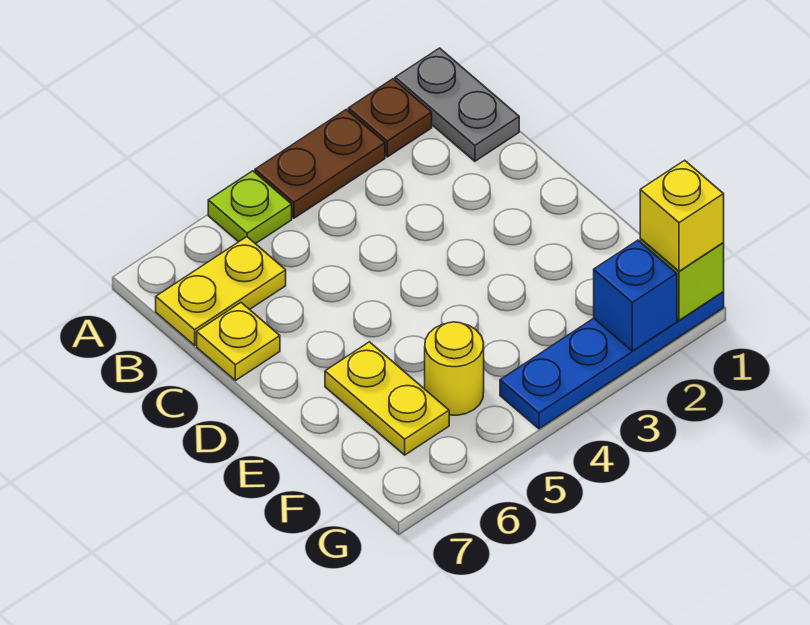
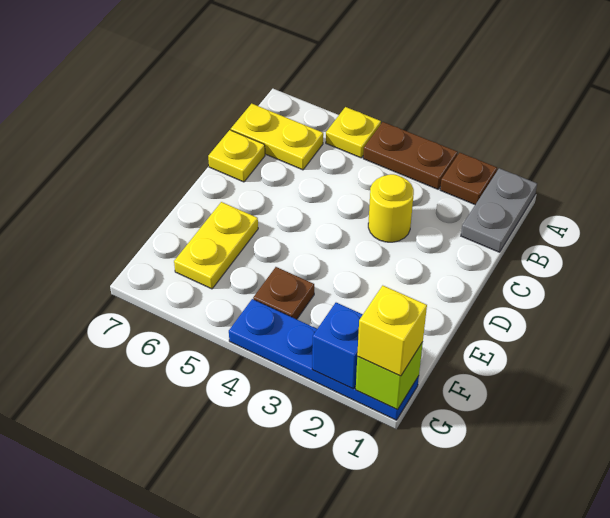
lime plate A5 level 1 -> yellow plate A5 level 1
none -> brown plate F4 level 1
yellow round brick F5 level 1 -> yellow round brick C3 level 1

